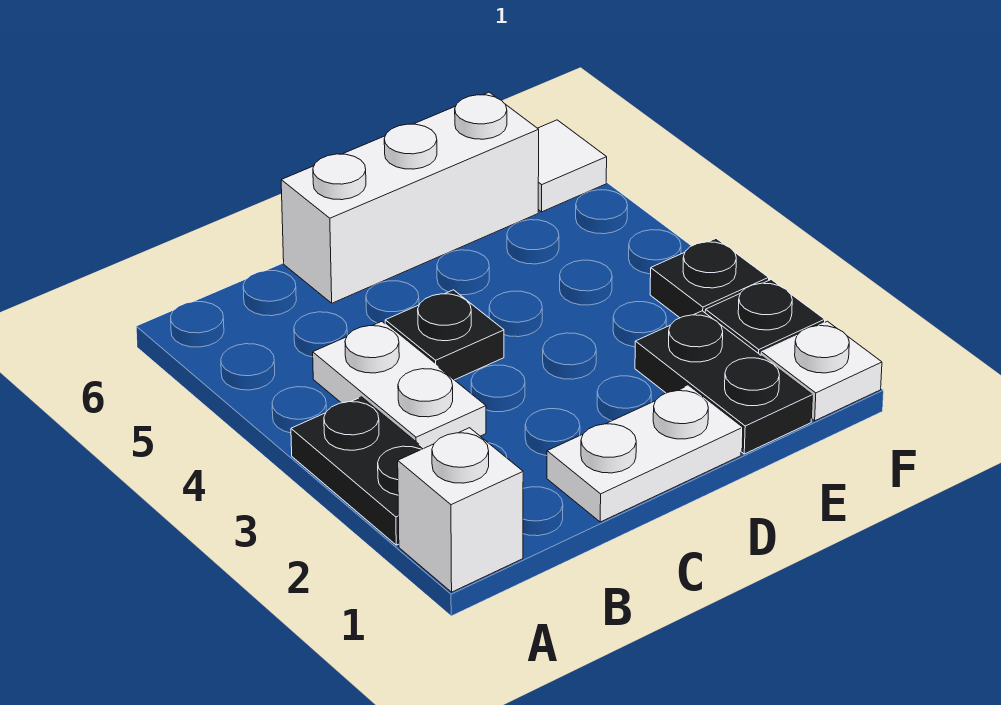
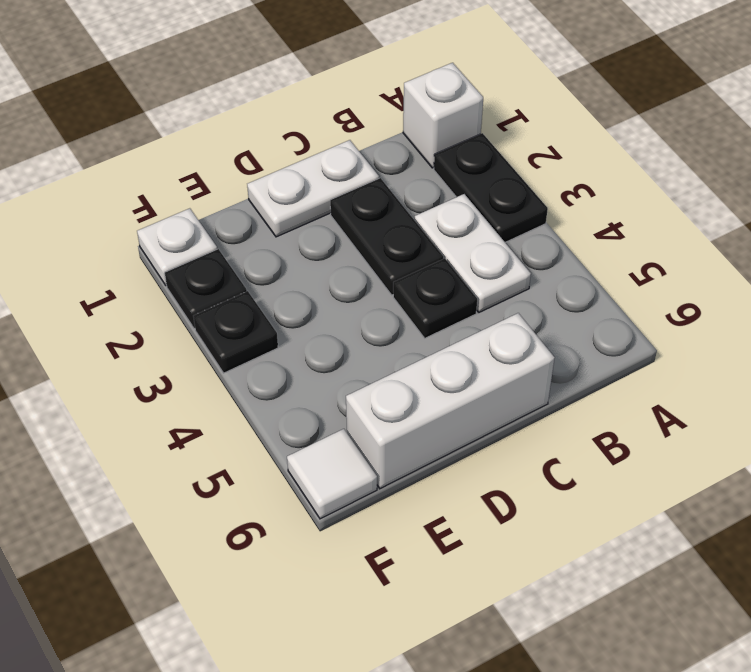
black plate E1:E2 level 1 -> black plate C2:C3 level 1

